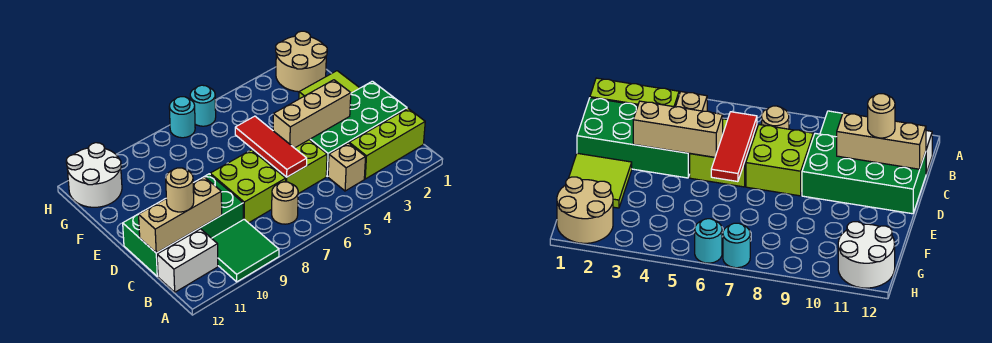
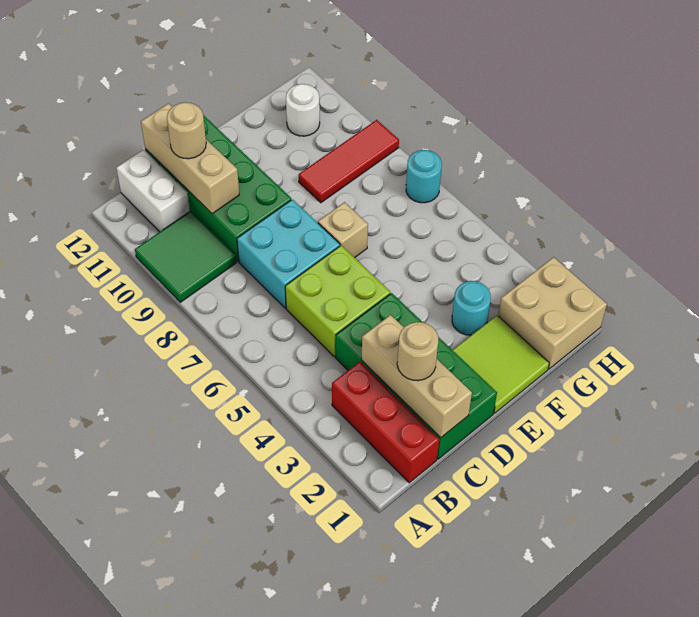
lime brick B1:B3 level 1 -> red brick B1:B3 level 1
tan brick B4 level 1 -> tan brick E7 level 1
tan round brick B7 level 1 -> tan round brick C2 level 3
red tile C6:E6 level 2 -> red tile F9:H9 level 1
lime brick C7:D8 level 1 -> cyan brick C7:D8 level 1
tan brick D3:D5 level 2 -> tan brick C1:C3 level 2
tan round brick G1:H2 level 1 -> tan brick G1:H2 level 1
white round brick G11:H12 level 1 -> white round brick G11 level 1
cyan round brick H6 level 1 -> cyan round brick F3 level 1

